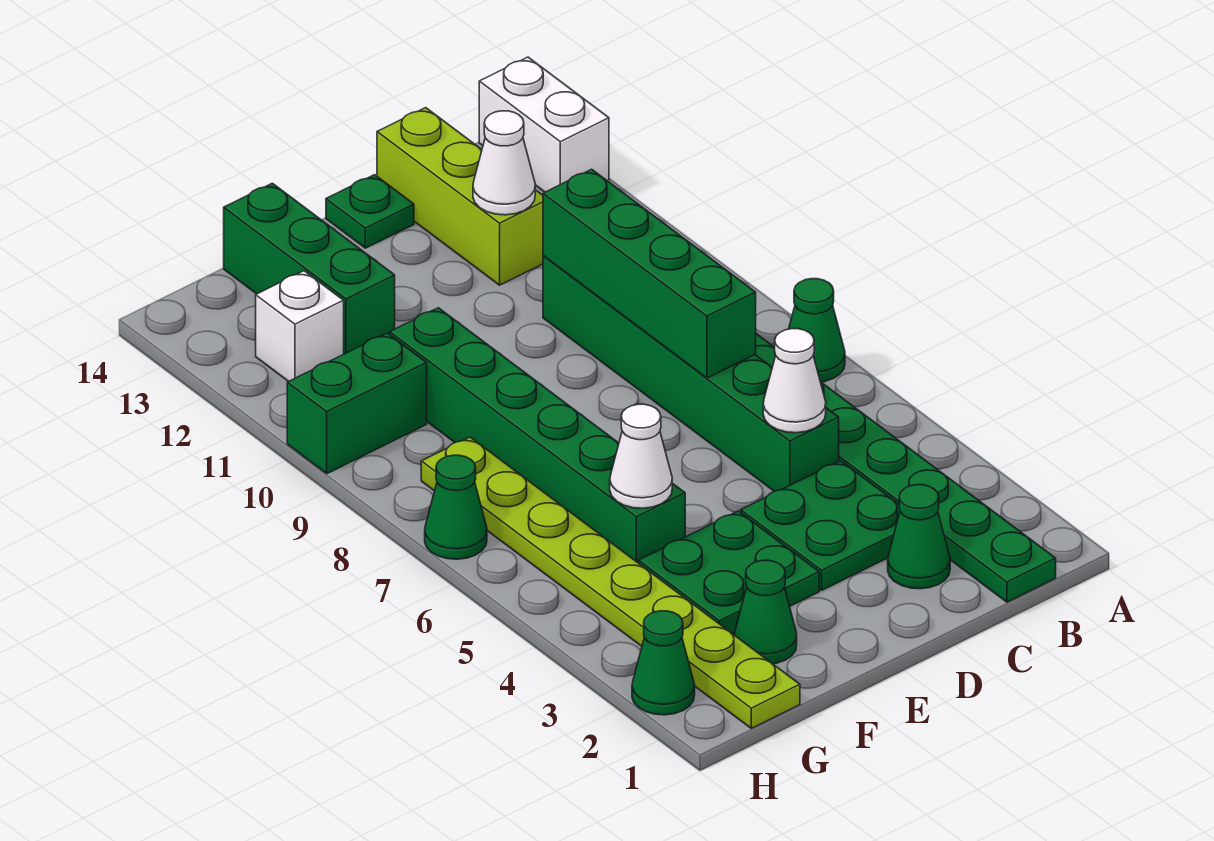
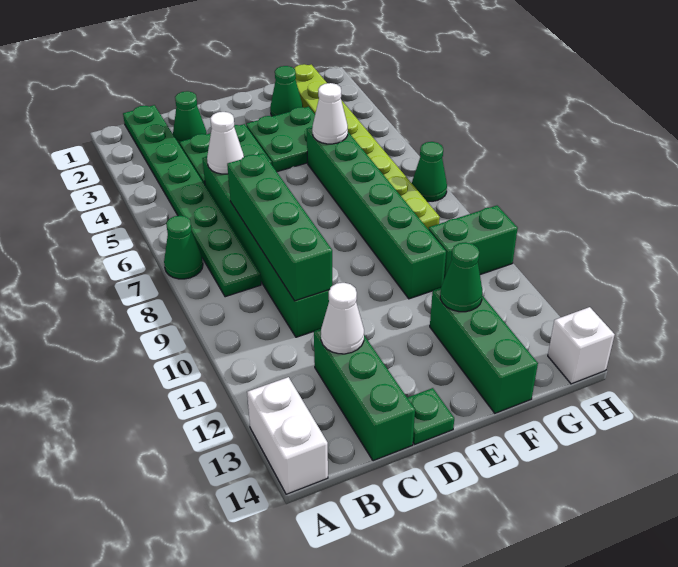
lime brick C12:C14 level 1 -> green brick C12:C14 level 1
white brick G12 level 1 -> white brick H14 level 1
green cone H2 level 1 -> green cone F12 level 2

